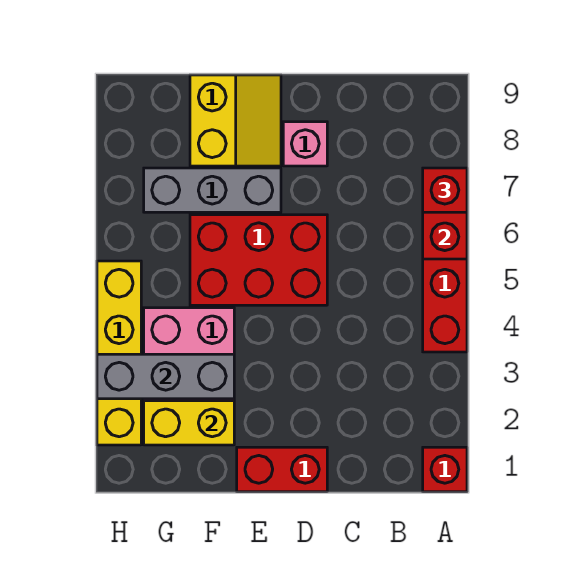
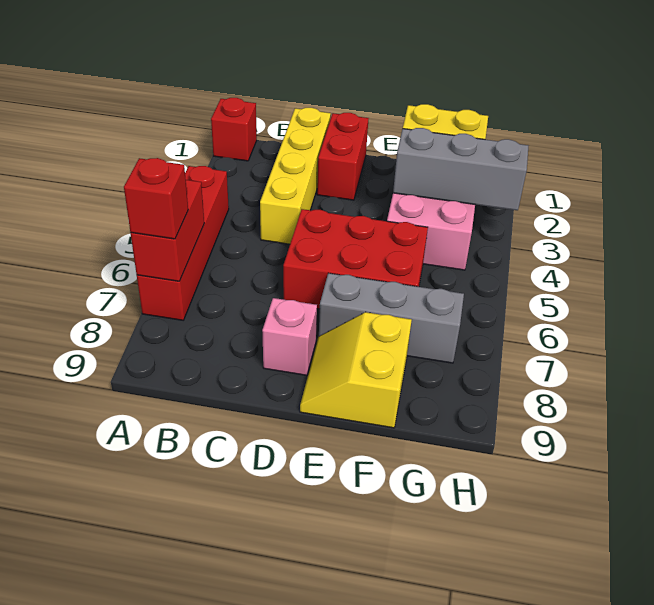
red brick D1:E1 level 1 -> red brick D1:D2 level 1
yellow brick H2:H5 level 1 -> yellow brick C1:C4 level 1

